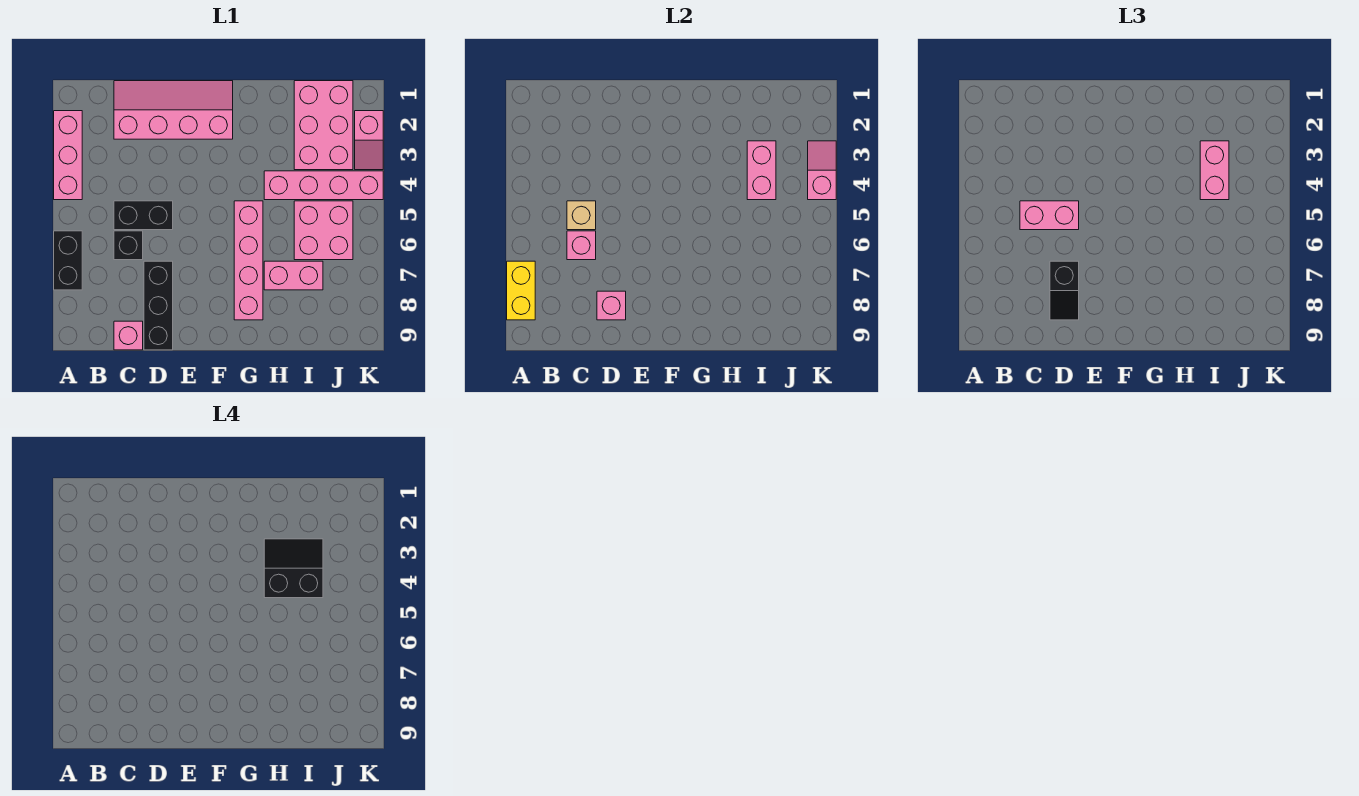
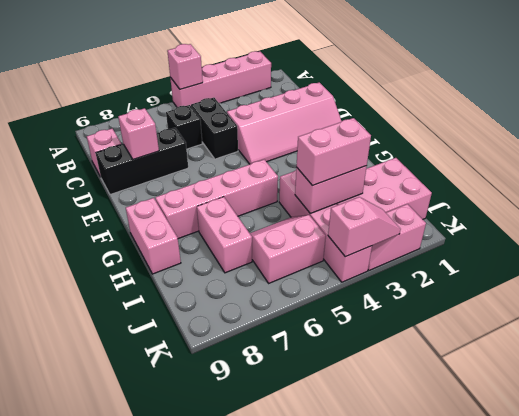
pink brick A2:A4 level 1 -> pink brick A2:A5 level 1
black brick A6:A7 level 1 -> none
yellow brick A7:A8 level 2 -> none
pink slope C1:F2 level 1 top 2 -> pink slope D1:E4 level 1 top D
tan brick C5 level 2 -> none
pink brick C5:D5 level 3 -> pink brick G9:H9 level 1
pink brick C6 level 2 -> pink brick A5 level 2
black slope D7:D8 level 3 top 7 -> none
black slope H3:I4 level 4 top 4 -> none
pink brick I5:J6 level 1 -> pink slope I5:J6 level 1 top J

